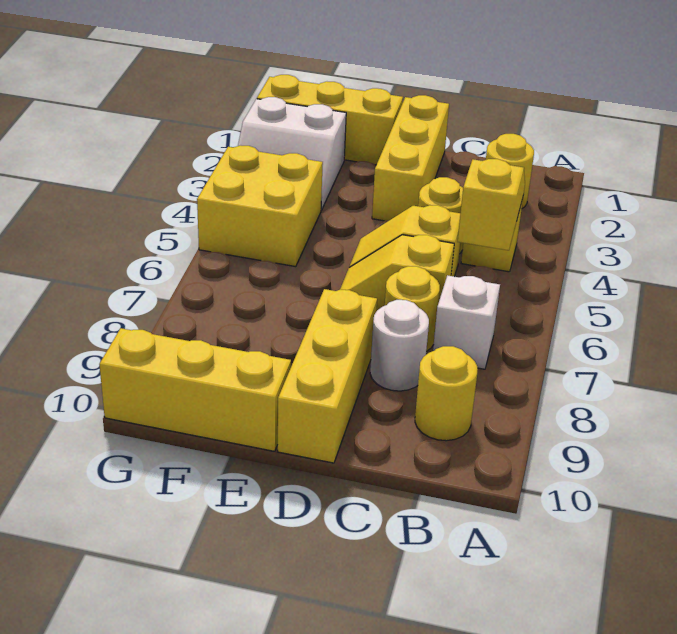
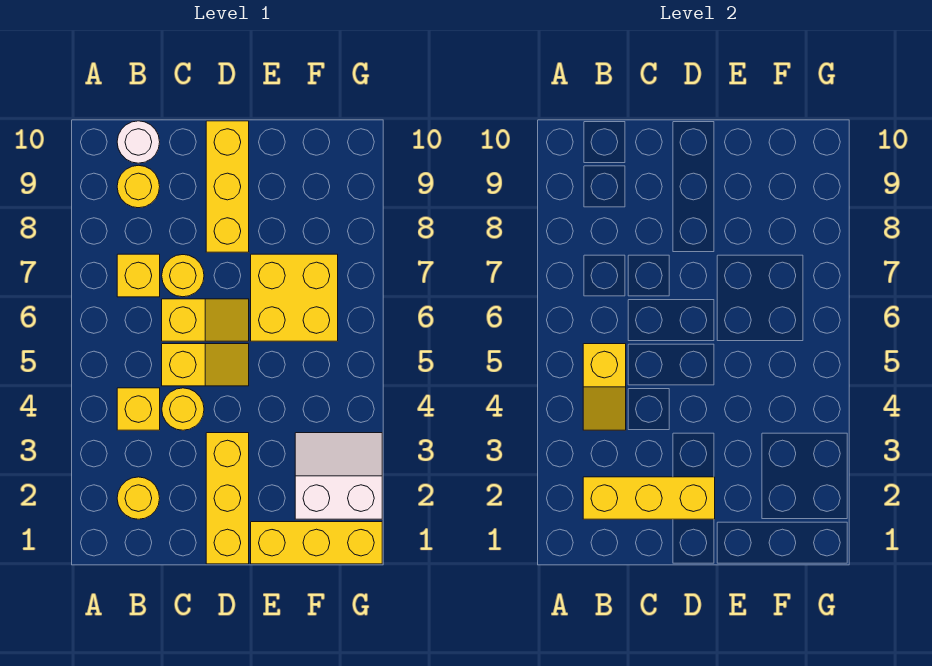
white brick B7 level 1 -> yellow brick B7 level 1
white round brick C8 level 1 -> white round brick B10 level 1
yellow brick E10:G10 level 1 -> yellow brick B2:D2 level 2
yellow brick F4:G5 level 1 -> yellow brick E6:F7 level 1

